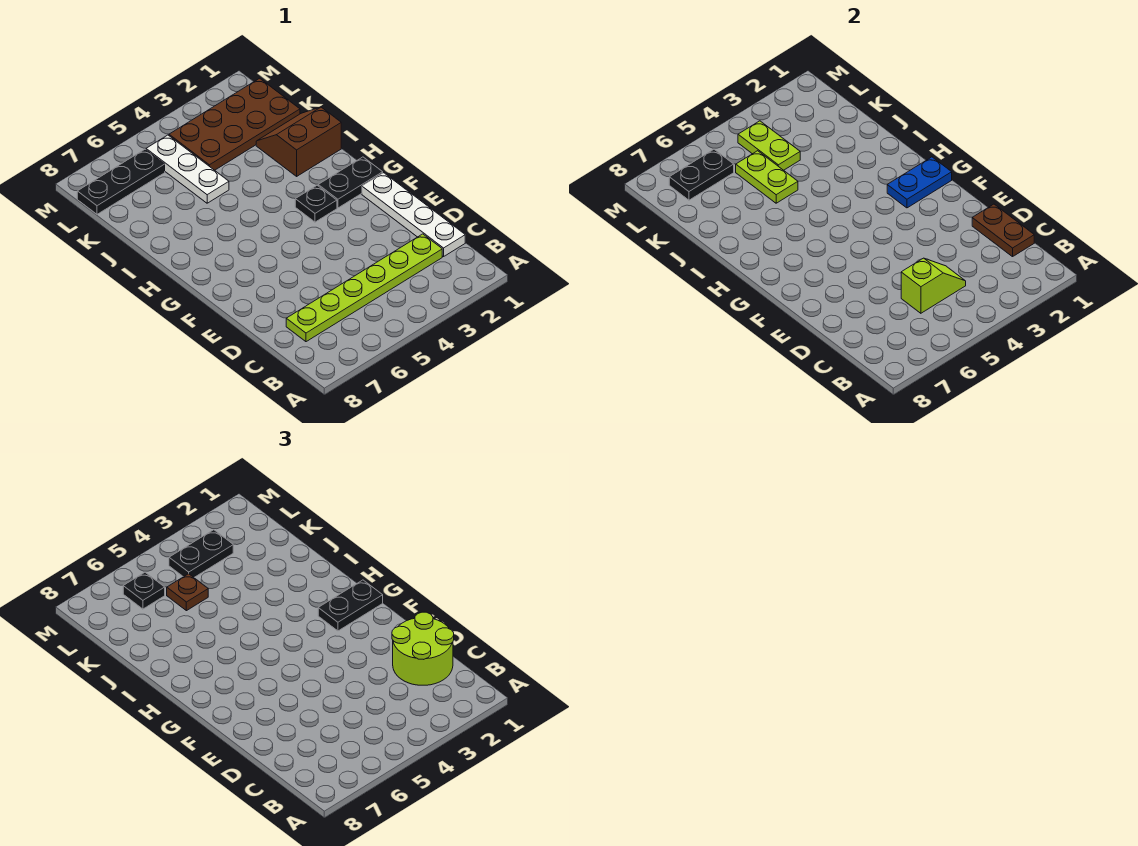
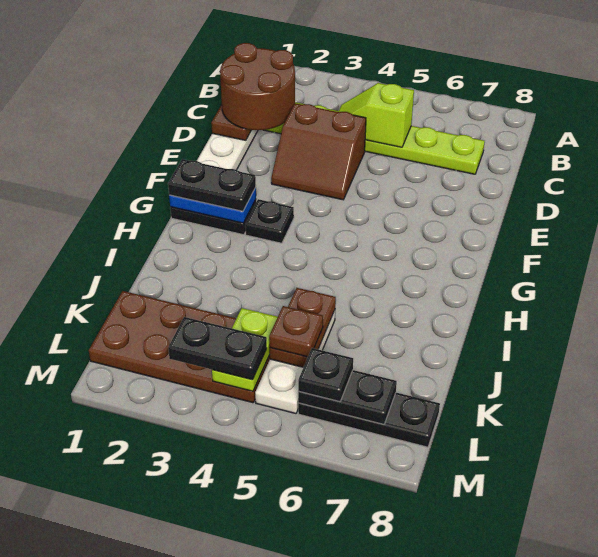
lime round brick C1:D2 level 3 -> brown round brick C1:D2 level 3
brown slope I1:J2 level 1 top I -> brown slope D3:E4 level 1 top D
lime plate J5:K5 level 2 -> brown plate J5:K5 level 2

